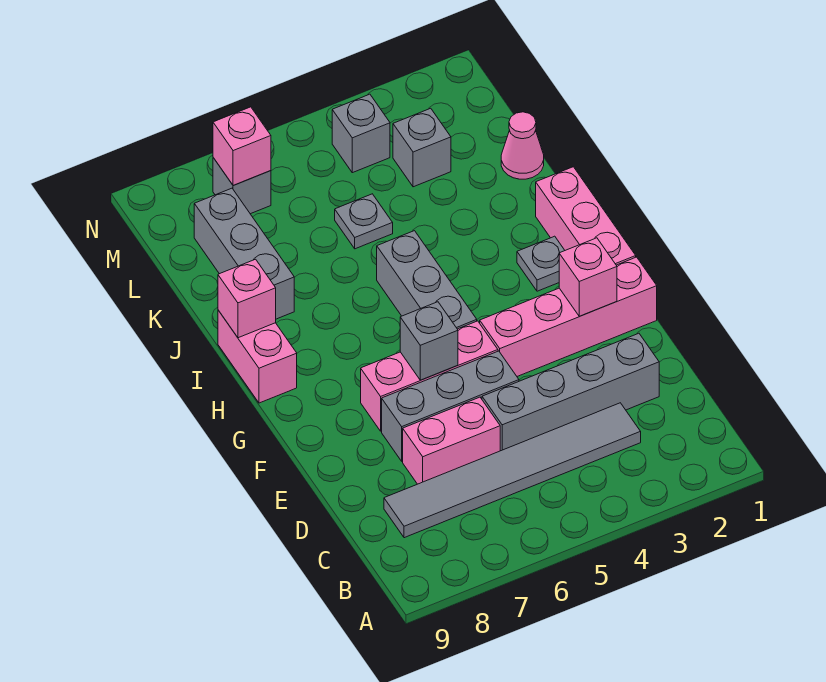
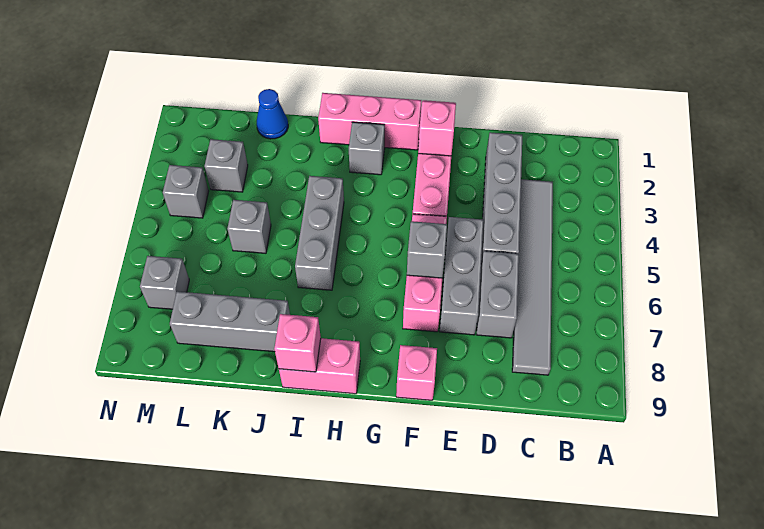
pink brick D6:D7 level 1 -> grey brick D6:D7 level 1
grey brick G5:I5 level 1 -> grey brick I4:I6 level 1
grey plate H2 level 1 -> grey brick H2 level 1
pink cone K1 level 1 -> blue cone K1 level 1
grey plate K5 level 1 -> grey brick K5 level 1
pink brick M7 level 2 -> pink brick F9 level 1

